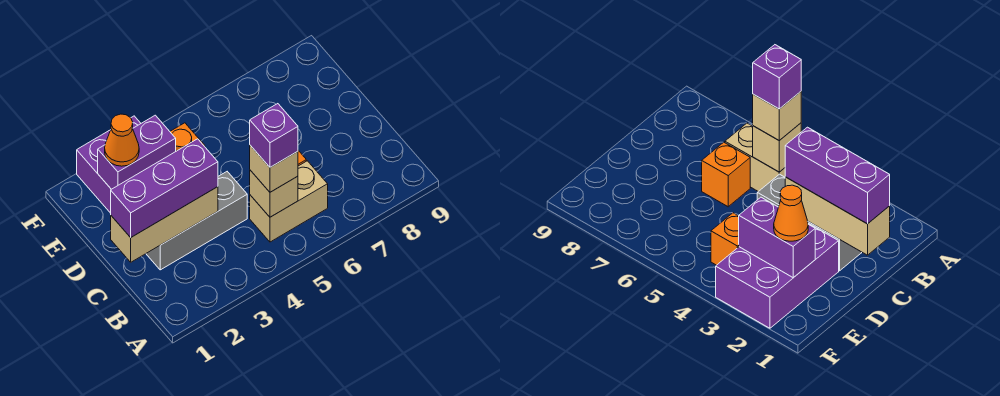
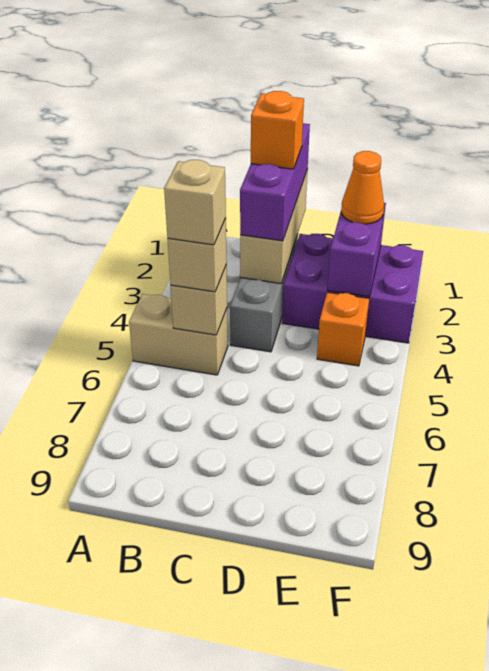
tan brick B5:B6 level 1 -> tan brick A5:B5 level 1
purple brick B5 level 4 -> tan brick B5 level 4
orange brick C6 level 1 -> orange brick C2 level 4

